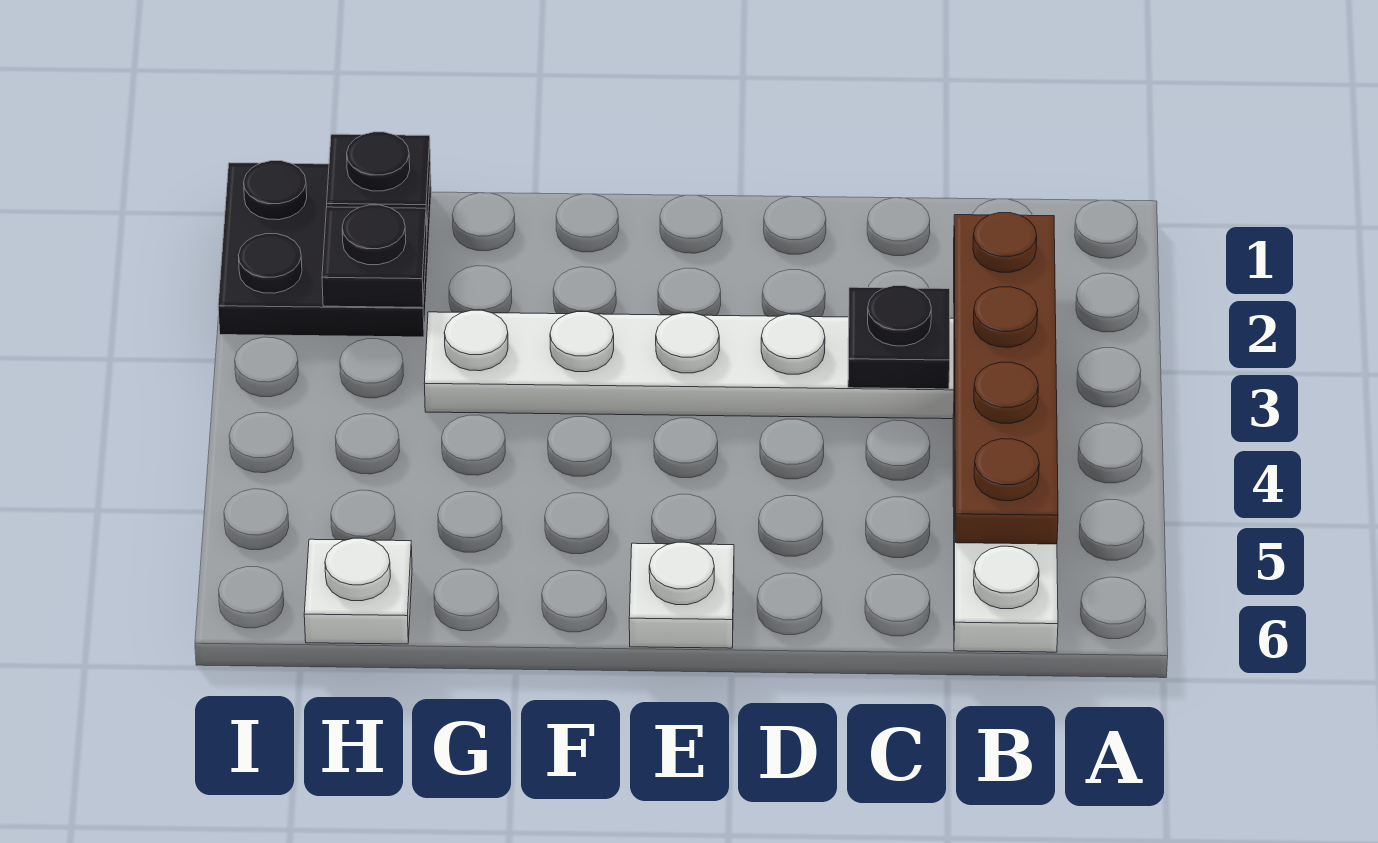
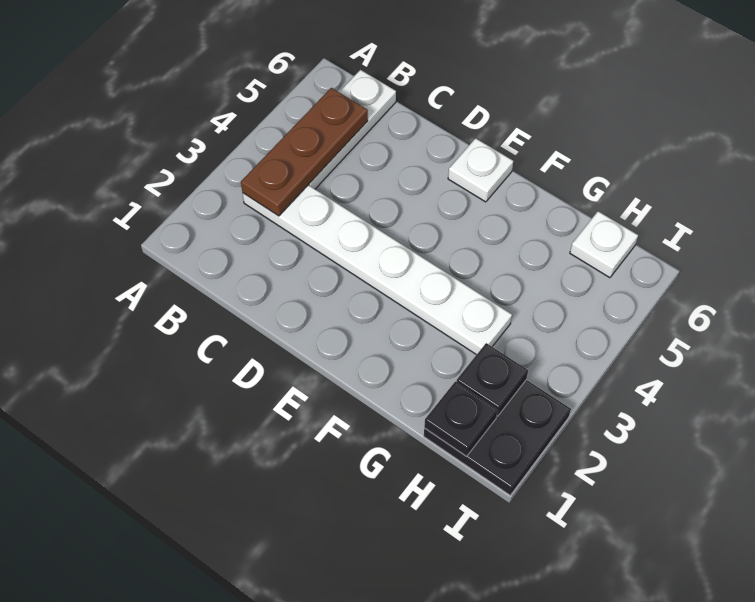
brown plate B2:B5 level 2 -> brown plate B3:B5 level 2
black plate C3 level 2 -> none

